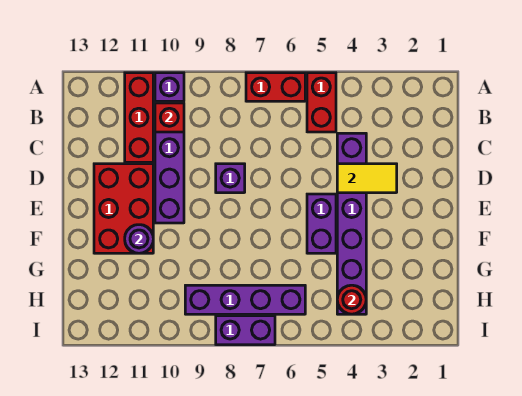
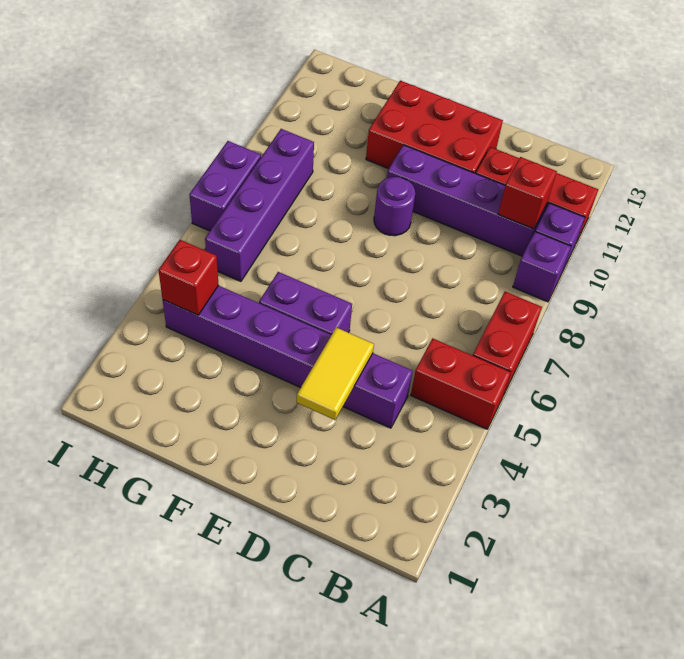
purple brick D8 level 1 -> purple brick A9 level 1
purple round brick F11 level 2 -> purple round brick E9 level 1
red round brick H4 level 2 -> red brick H4 level 2

